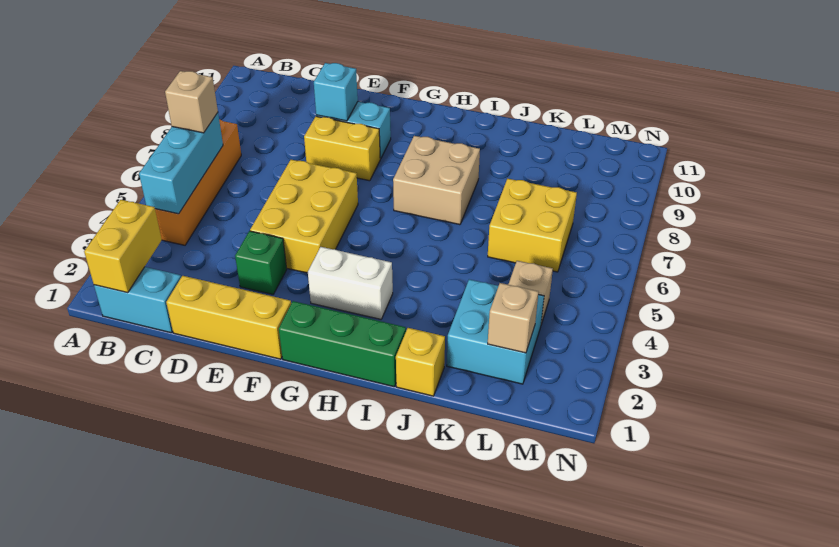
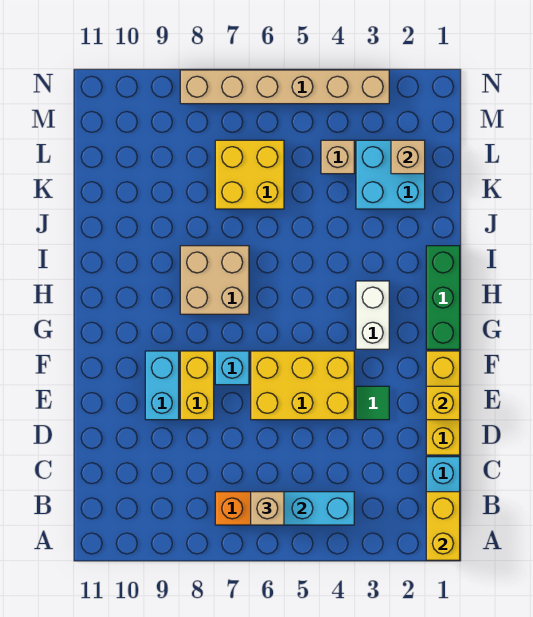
yellow brick B1:B2 level 2 -> yellow brick A1:B1 level 2
green brick E3 level 1 -> green tile E3 level 1
cyan brick E9 level 2 -> cyan brick F7 level 1
yellow brick J1 level 1 -> yellow brick E1 level 2
none -> tan brick N3:N8 level 1

